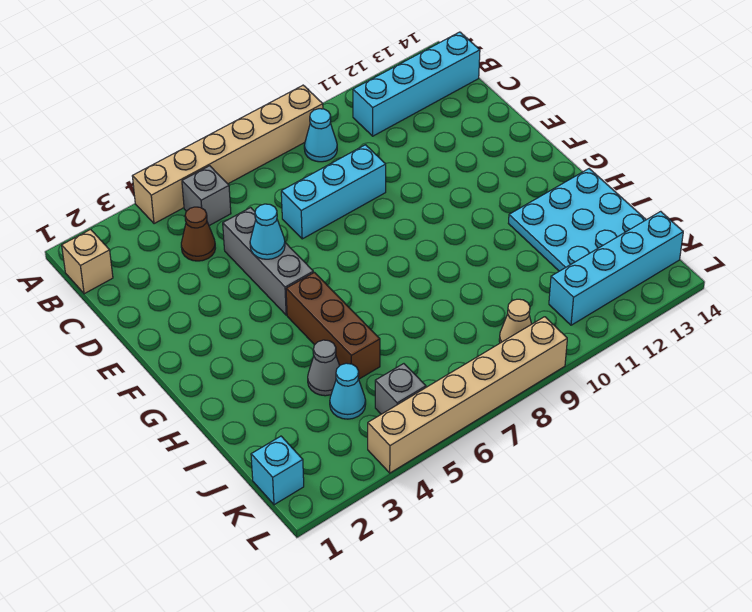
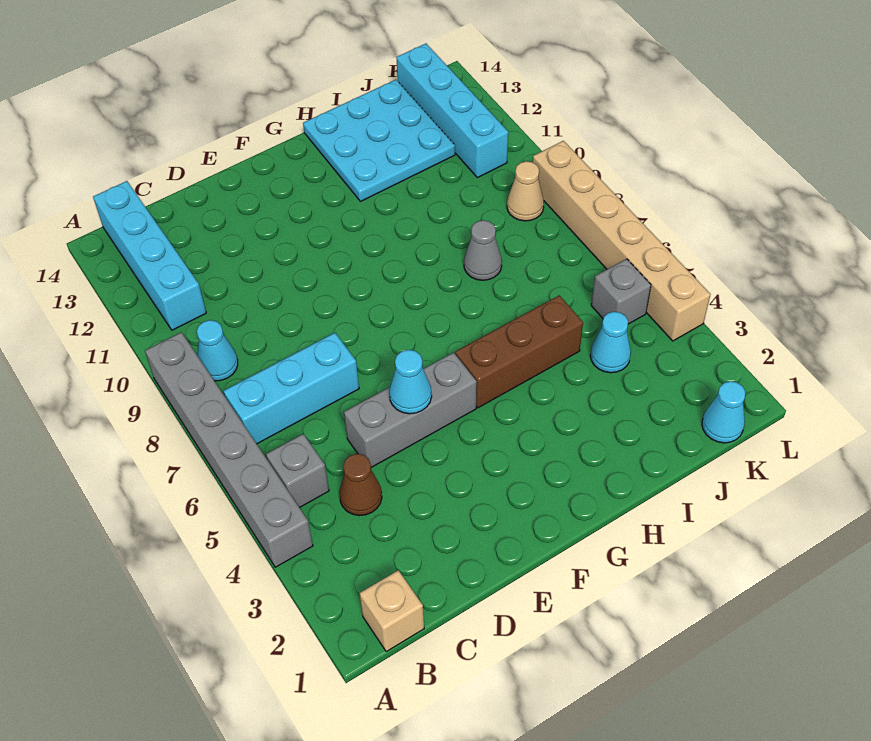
tan brick A4:A9 level 1 -> grey brick A4:A9 level 1
cyan brick D7:D9 level 1 -> cyan brick B7:D7 level 1
grey cone I4 level 1 -> grey cone I8 level 1
cyan brick K1 level 1 -> cyan cone K1 level 1

